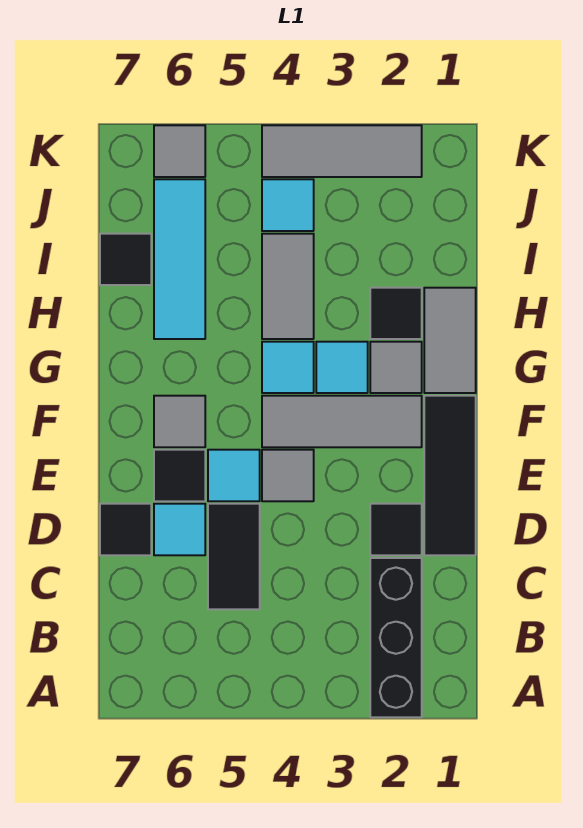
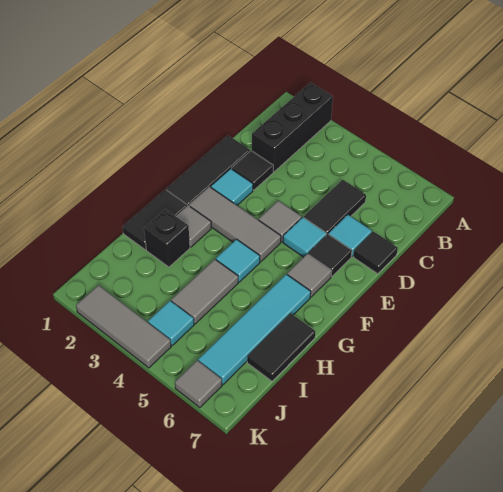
grey tile G1:H1 level 1 -> black tile G1:H1 level 1
cyan tile G3 level 1 -> cyan tile E2 level 1
black tile H2 level 1 -> black brick H2 level 1
cyan tile H6:J6 level 1 -> cyan tile G6:J6 level 1
black tile I7 level 1 -> black tile H7:I7 level 1

